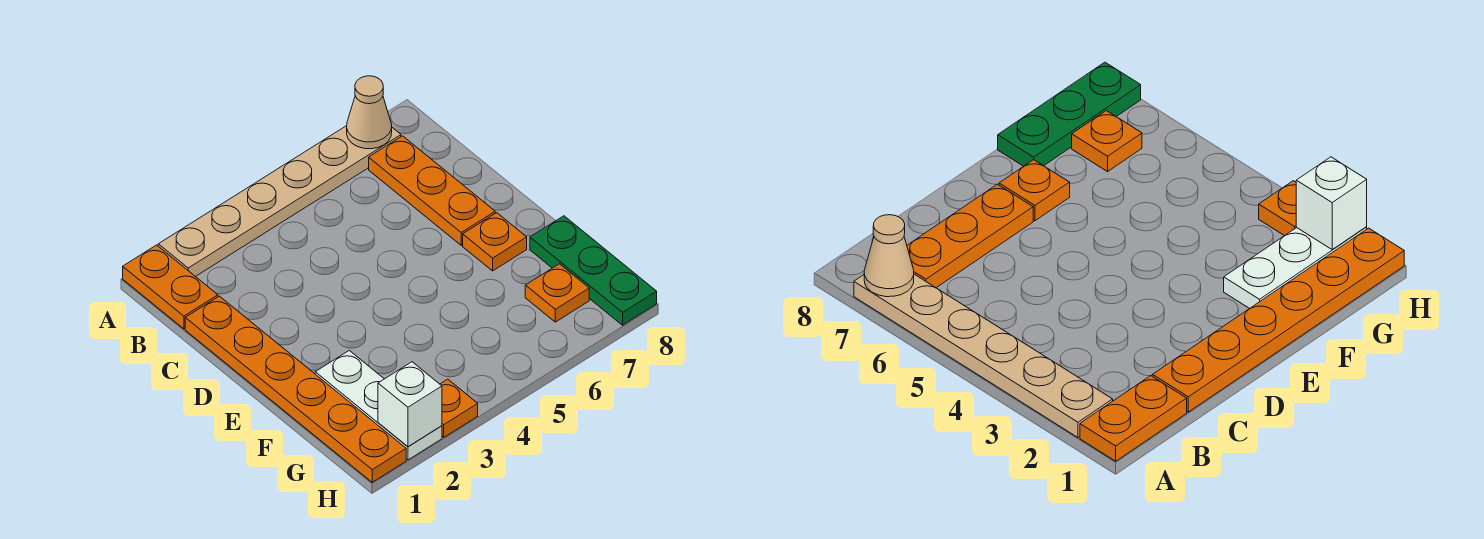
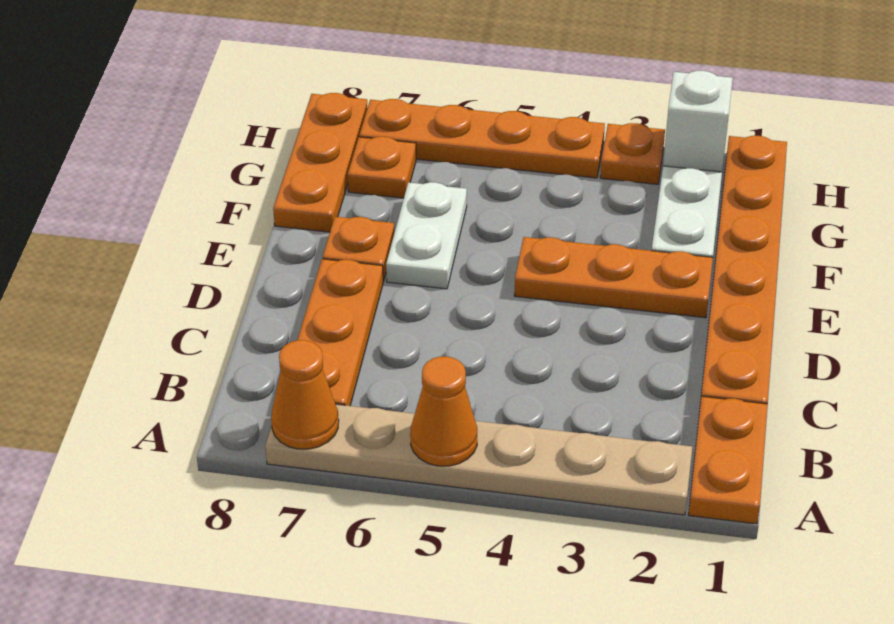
none -> orange cone A5 level 2
tan cone A7 level 2 -> orange cone A7 level 2
none -> orange plate E2:E4 level 1
none -> white plate E6:F6 level 1
green plate F8:H8 level 1 -> orange plate F8:H8 level 1
none -> orange plate H4:H7 level 1

